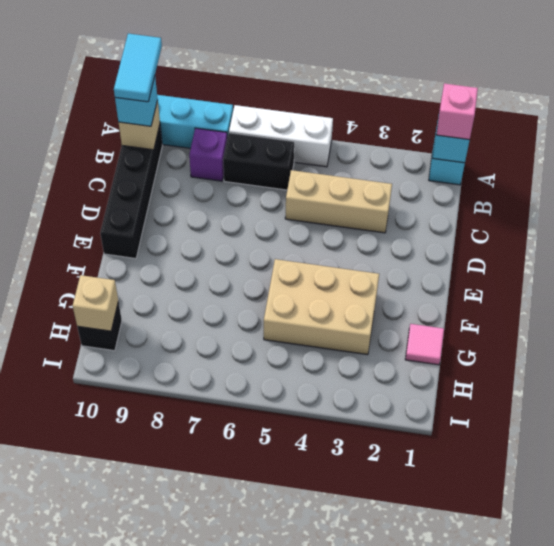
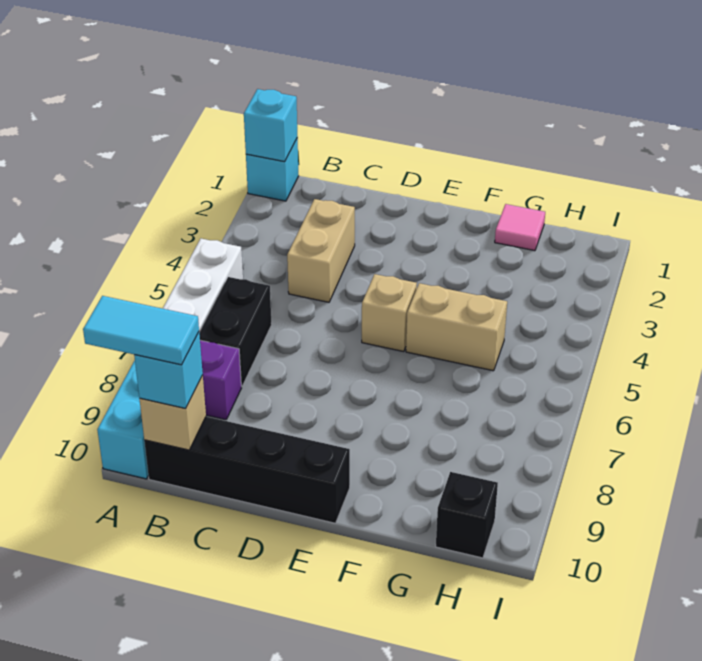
pink brick A1 level 3 -> none
tan brick C3:C5 level 1 -> tan brick C3:C4 level 1
tan brick F3:G5 level 1 -> tan brick F5:G5 level 1
tan brick H10 level 2 -> tan brick E5 level 1

